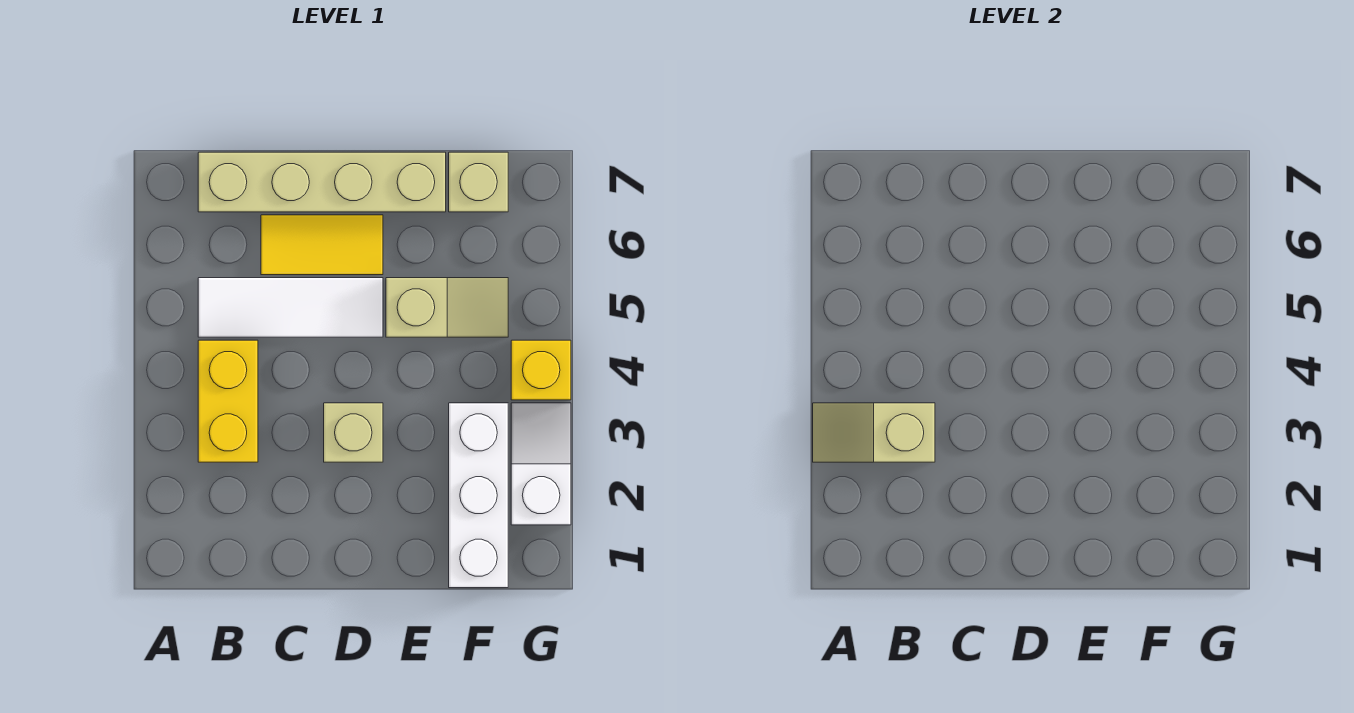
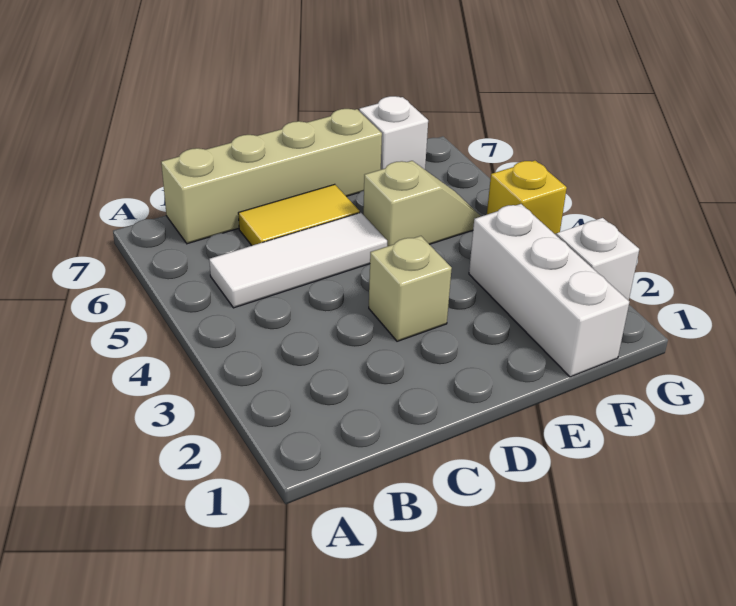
tan slope A3:B3 level 2 top B -> none
yellow brick B3:B4 level 1 -> none
tan brick F7 level 1 -> white brick F7 level 1

